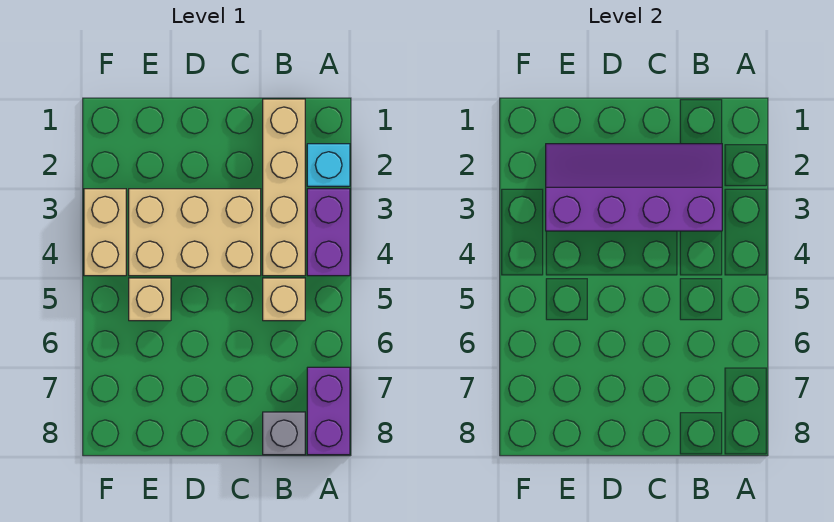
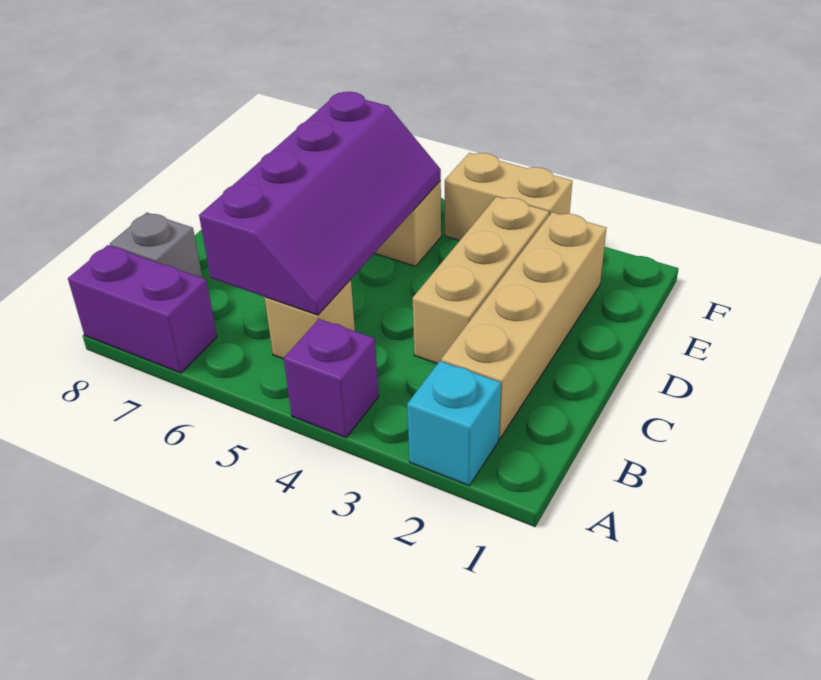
purple brick A3:A4 level 1 -> purple brick A4 level 1
tan brick B1:B4 level 1 -> tan brick B2:E2 level 1
purple slope B2:E3 level 2 top 3 -> purple slope B5:E6 level 2 top 6
tan brick C3:E4 level 1 -> tan brick C3:E3 level 1

